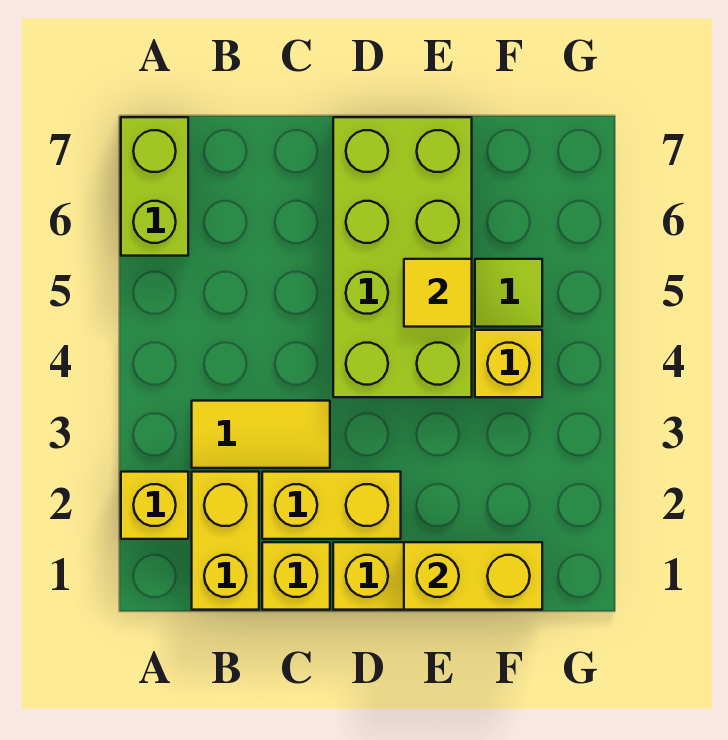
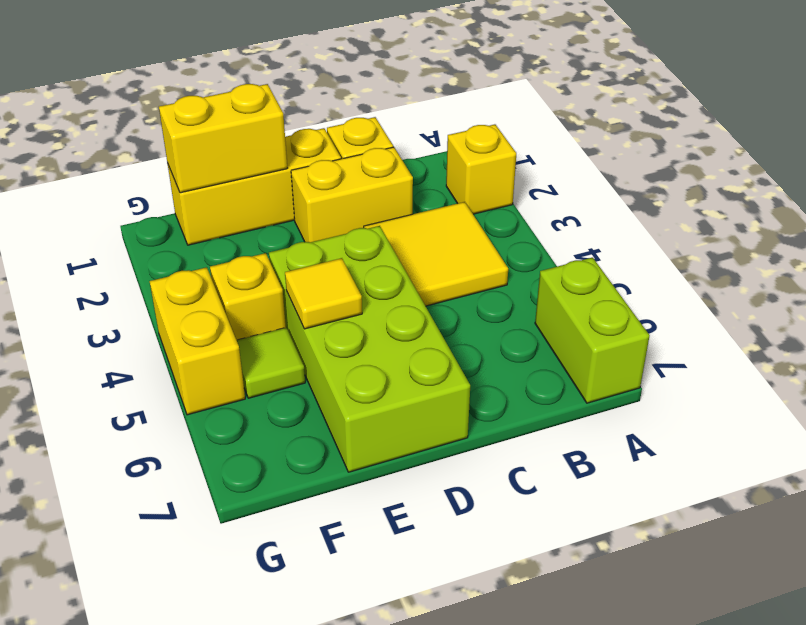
yellow brick B1:B2 level 1 -> yellow brick G4:G5 level 1
yellow tile B3:C3 level 1 -> yellow tile B3:C4 level 1

